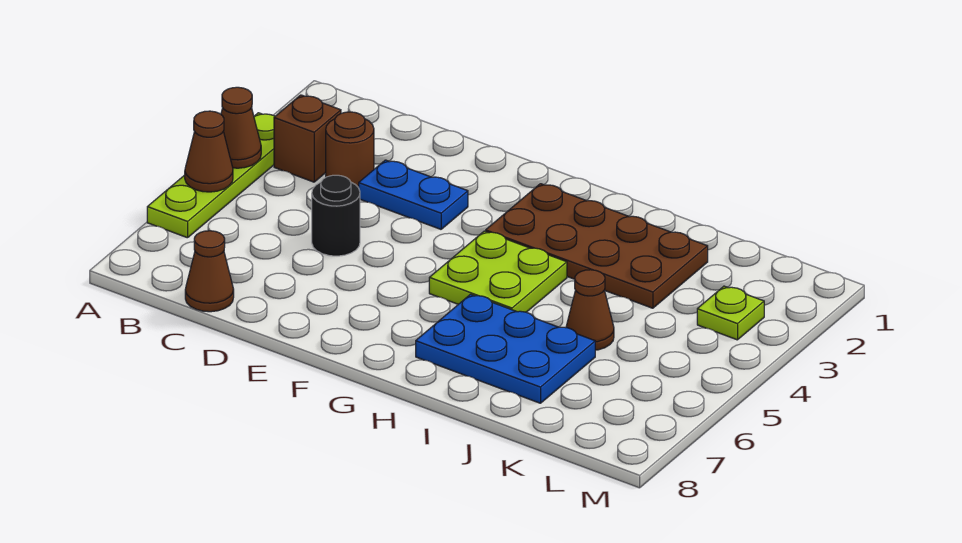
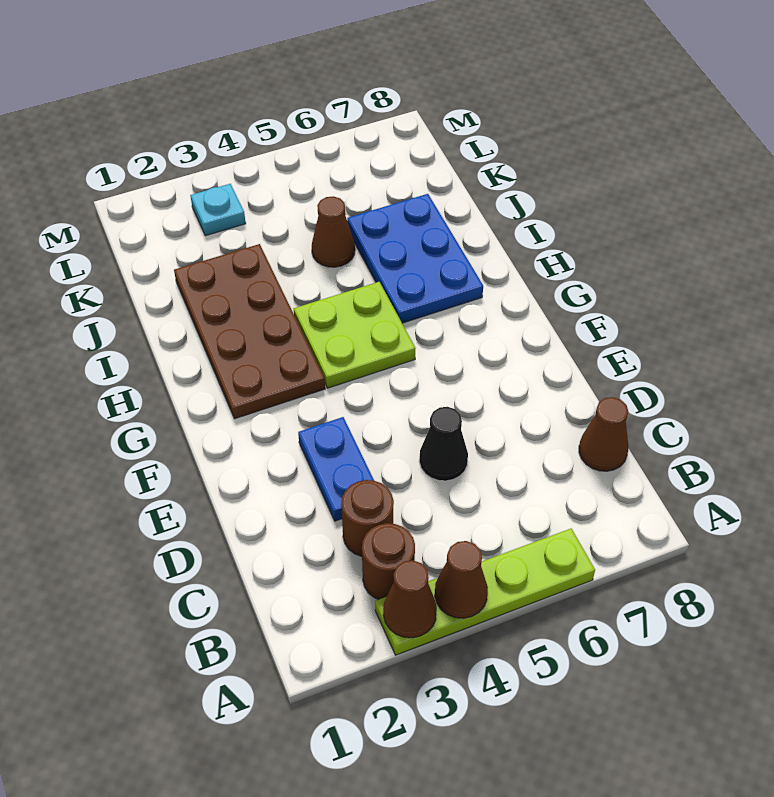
brown cone A5 level 2 -> brown cone A3 level 2
brown brick B3 level 1 -> brown round brick B3 level 1
black round brick D5 level 1 -> black cone D5 level 1
lime plate L3 level 1 -> cyan plate L3 level 1

